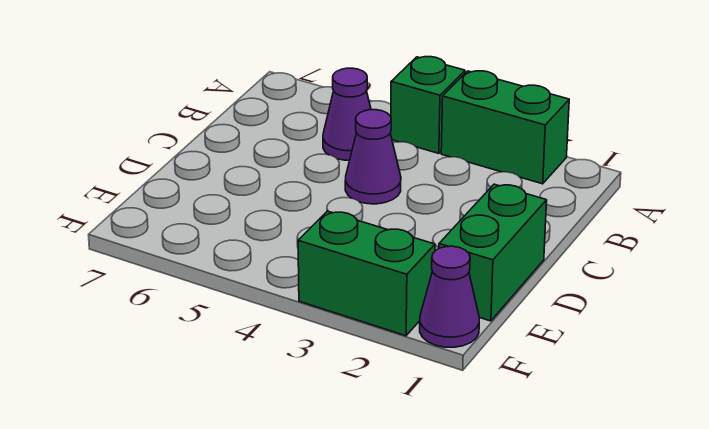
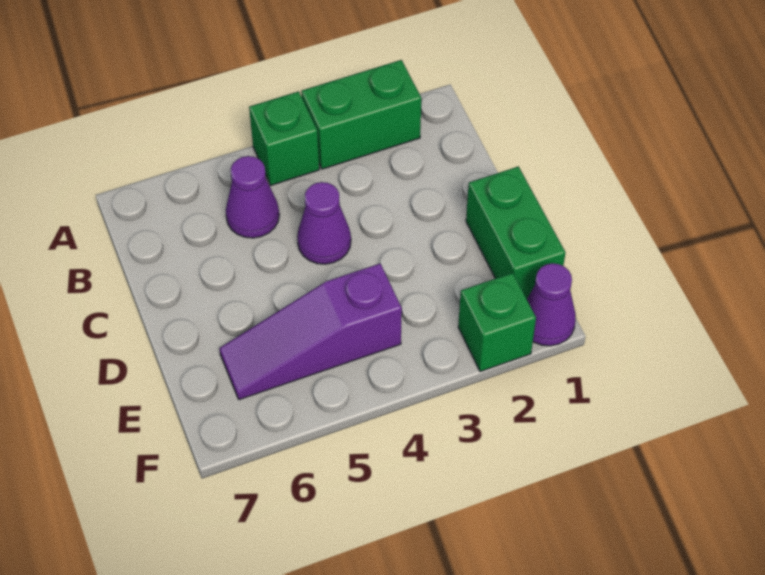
none -> purple slope E4:E6 level 1 top 4
green brick F2:F3 level 1 -> green brick F2 level 1

